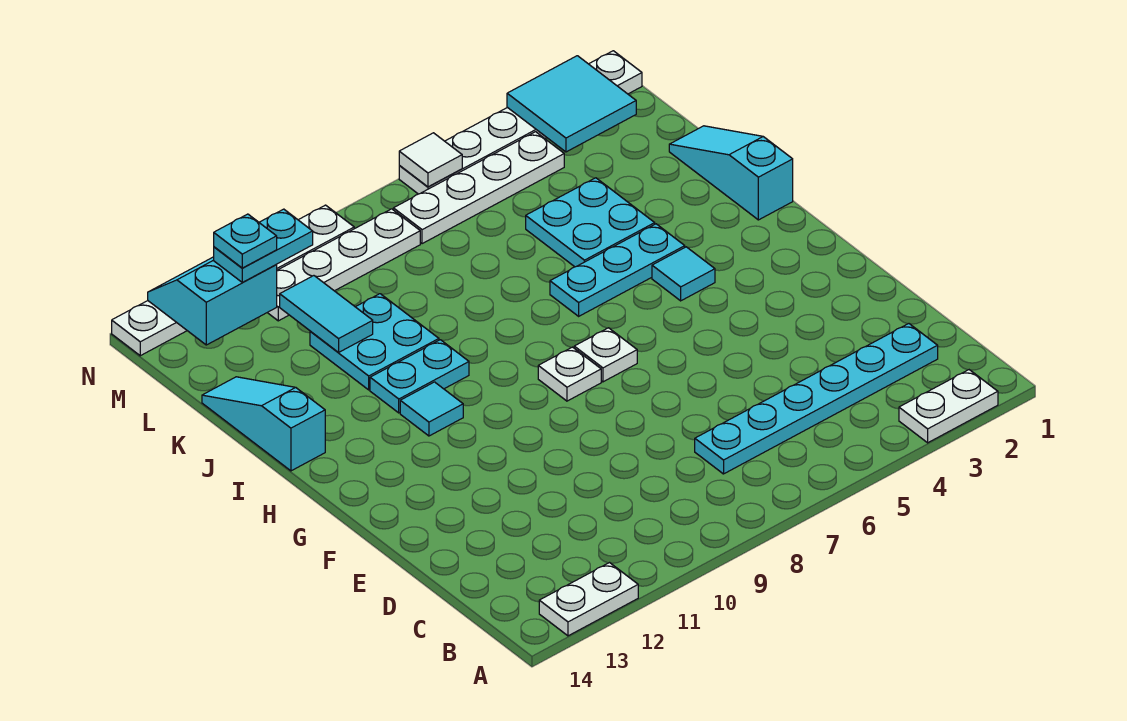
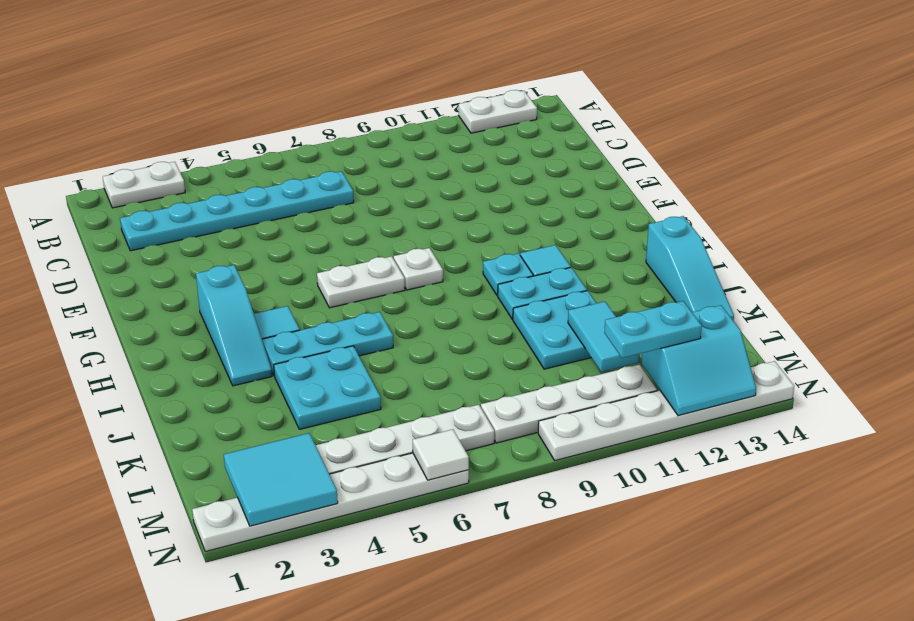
white plate G7 level 1 -> white plate G6:G7 level 1
cyan slope I1:K1 level 1 top I -> cyan slope G3:I3 level 1 top G
cyan plate M12 level 4 -> cyan plate H10 level 1

